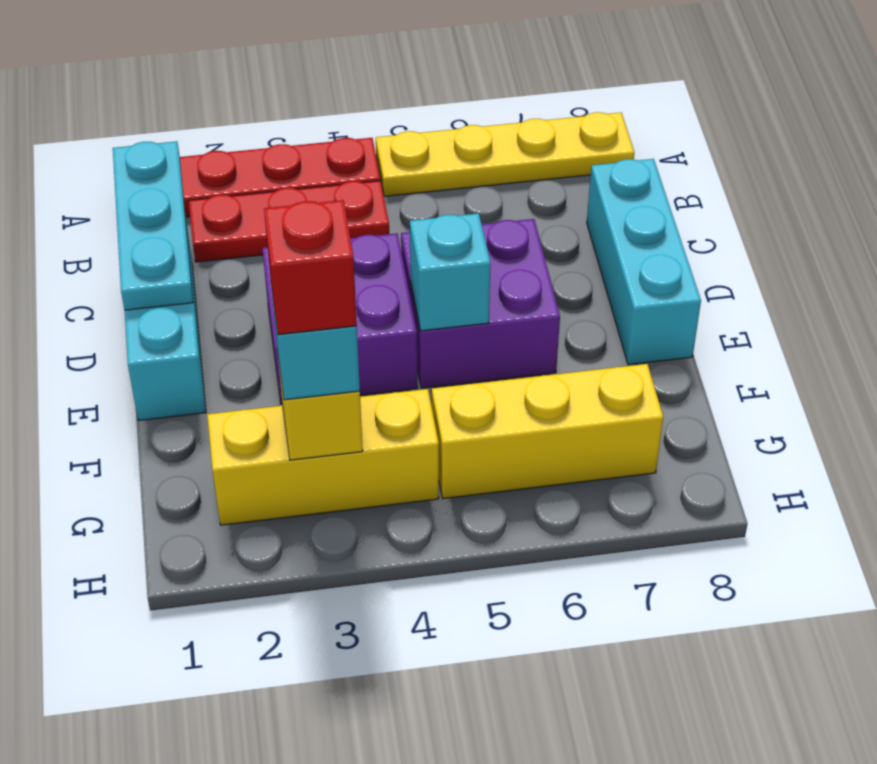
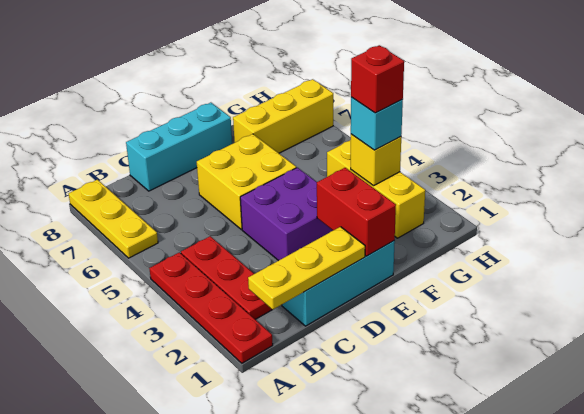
yellow plate A5:A8 level 1 -> yellow plate A6:A8 level 1
cyan plate B1:D1 level 2 -> yellow plate B1:D1 level 2
purple brick D5:E6 level 1 -> yellow brick D5:E6 level 1
none -> red brick E1:E2 level 2
cyan brick E5 level 2 -> none
yellow brick G5:G7 level 1 -> yellow brick F7:H7 level 1

